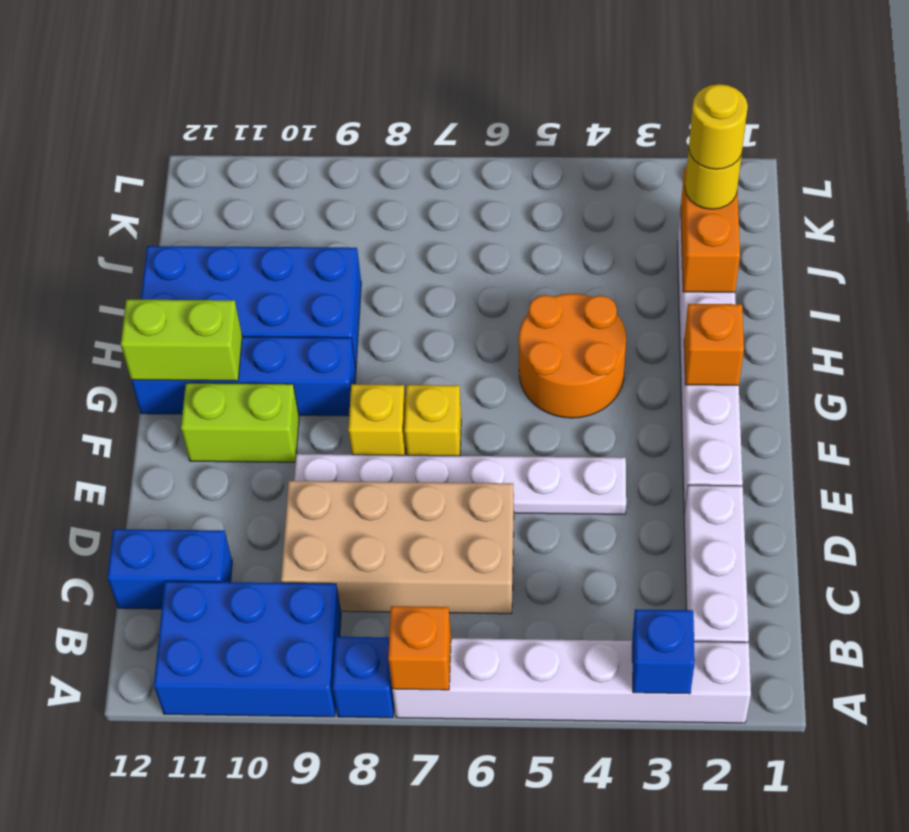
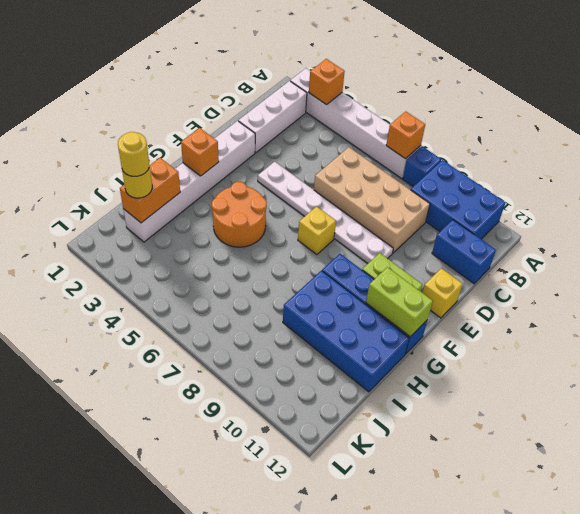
blue brick A3 level 2 -> orange brick A3 level 2
yellow brick F8 level 1 -> yellow brick E12 level 1

